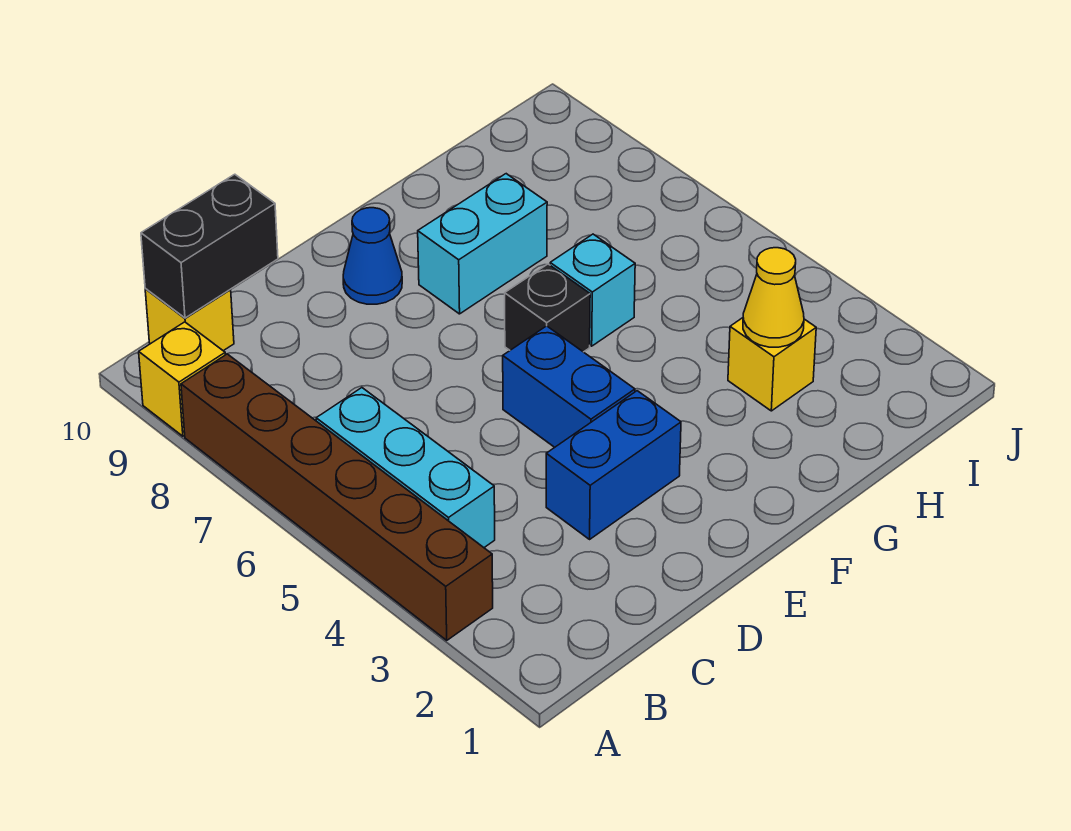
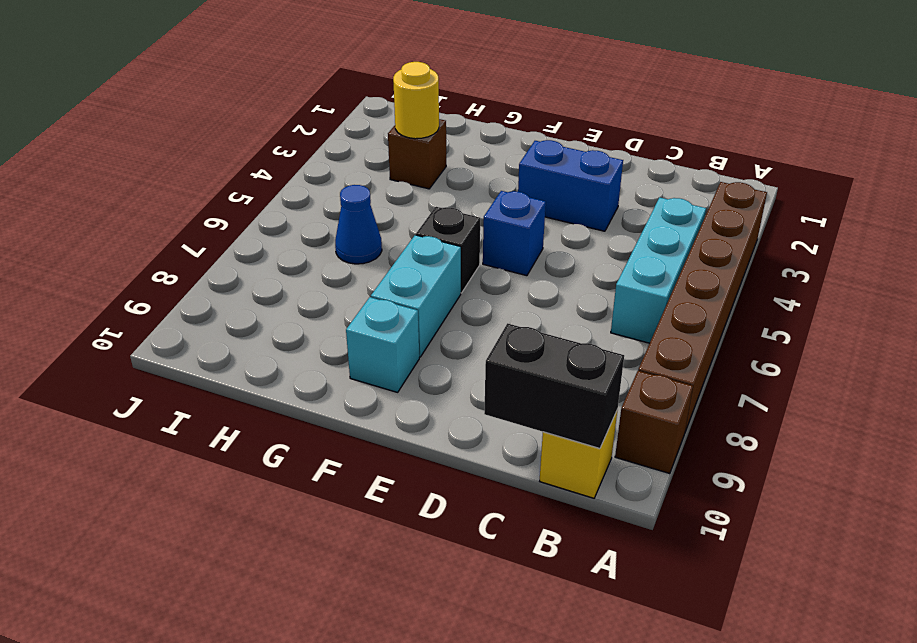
yellow brick A9 level 1 -> brown brick A9 level 1
blue brick E4:E5 level 1 -> blue brick E5 level 1
blue cone E9 level 1 -> blue cone H6 level 1
cyan brick F8:G8 level 1 -> cyan brick F7:F8 level 1
cyan brick G6 level 1 -> cyan brick F9 level 1
yellow brick H3 level 1 -> brown brick H3 level 1
yellow cone H3 level 2 -> yellow round brick H3 level 2

